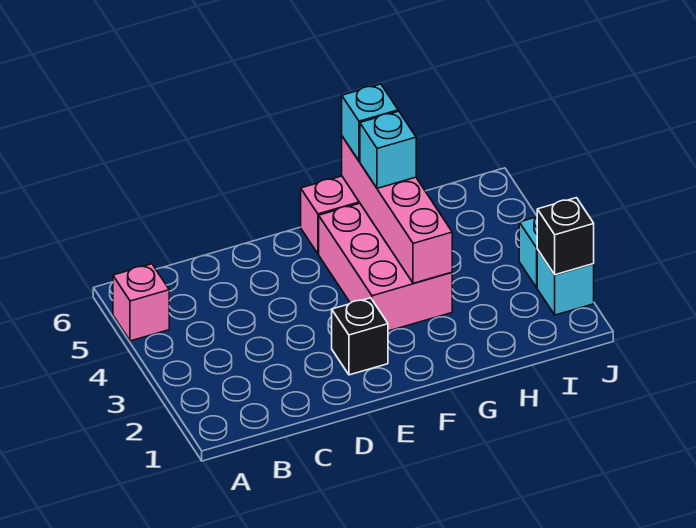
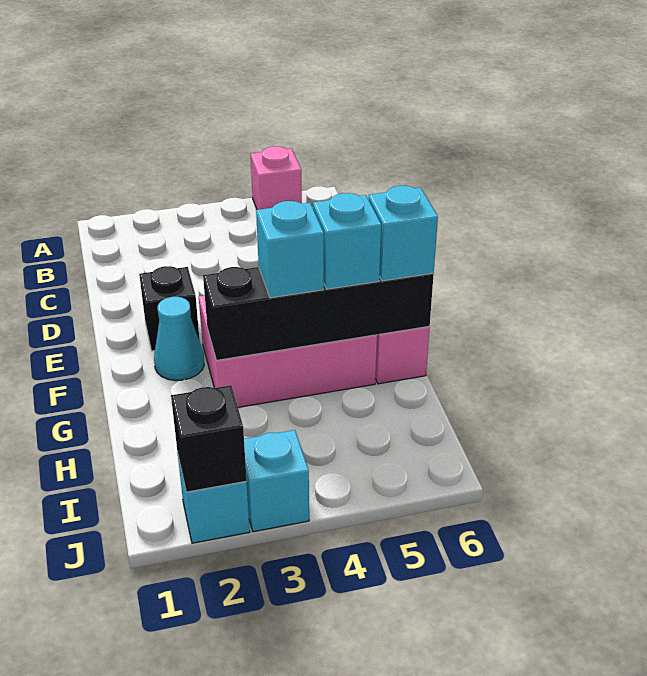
none -> cyan cone F2 level 1
pink brick G3:G6 level 2 -> black brick G3:G6 level 2
none -> cyan brick G4 level 3

